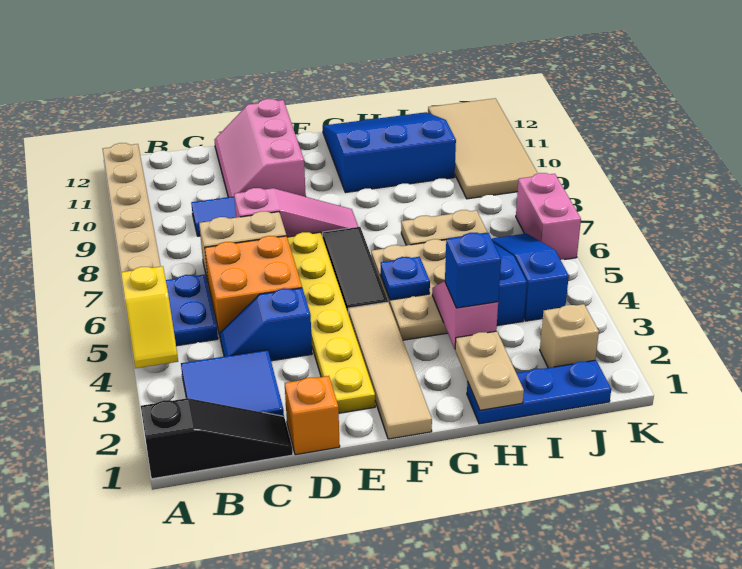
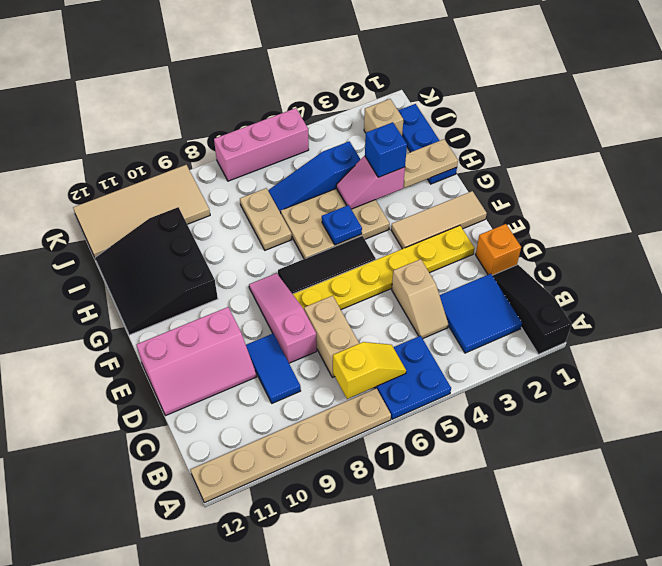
yellow slope A4:A5 level 2 top 5 -> yellow slope B6:B7 level 2 top 7
blue slope C4:D4 level 1 top D -> tan slope C4:D4 level 1 top D
orange brick C5:D6 level 1 -> none
tan tile F1:F4 level 1 -> tan tile F1:F3 level 1
blue slope G10:I12 level 1 top 10 -> black slope G10:I12 level 1 top 10
blue slope J4:J6 level 1 top 4 -> none
pink brick K6:K7 level 1 -> pink brick K5:K7 level 1

